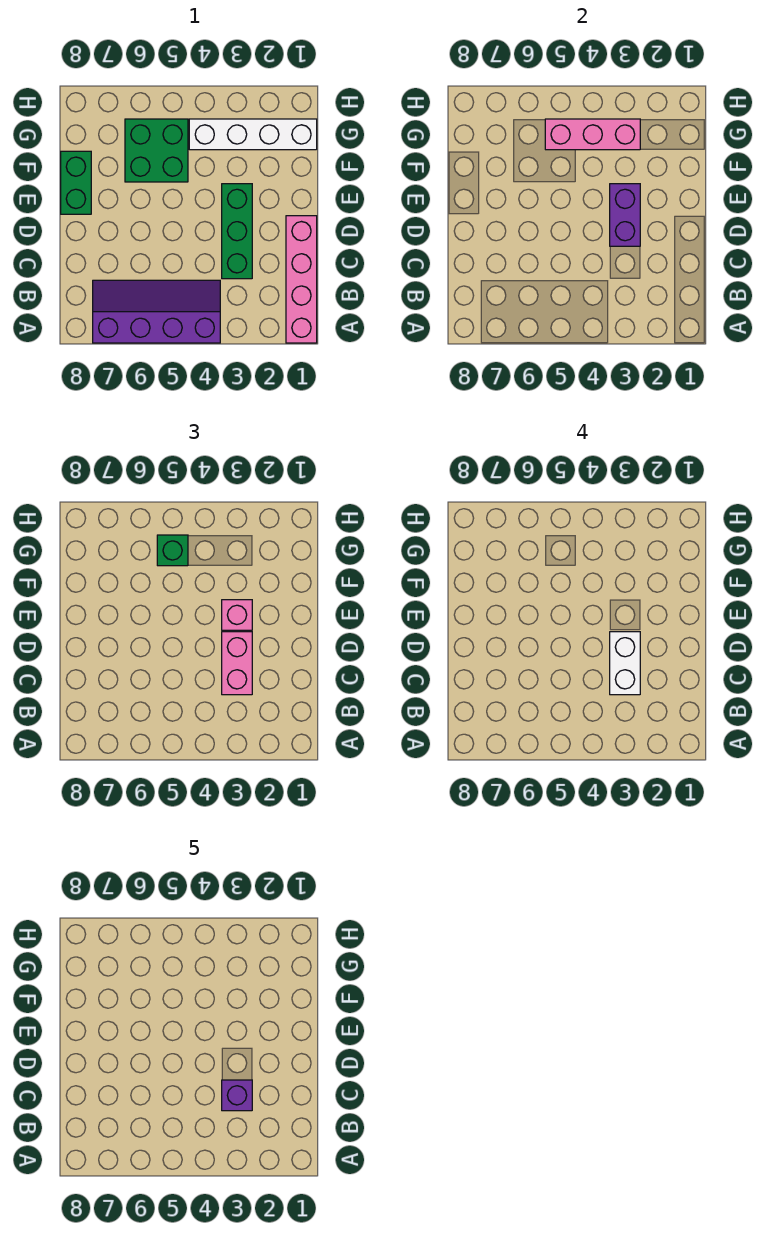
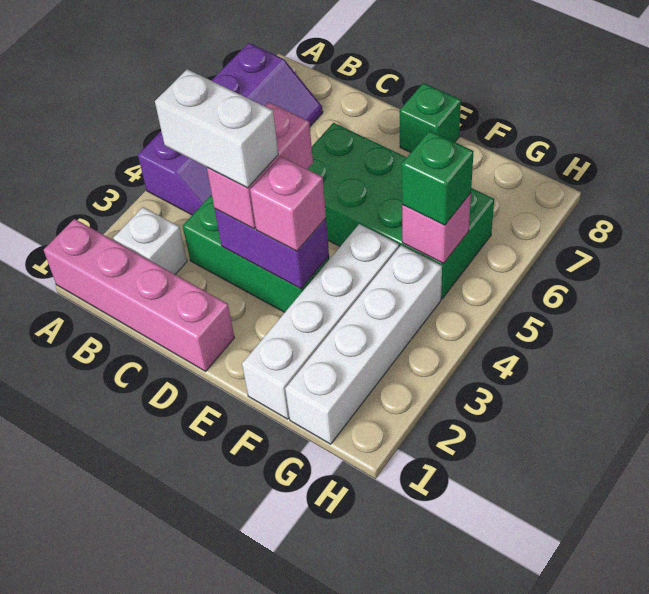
none -> white brick B2 level 1
pink brick C3:D3 level 3 -> pink brick D3:D4 level 3
purple brick C3 level 5 -> none
green brick E8:F8 level 1 -> green brick E8 level 1
none -> white brick F1:F4 level 1
green brick F5:G6 level 1 -> green brick D5:G6 level 1
pink brick G3:G5 level 2 -> pink brick G5 level 2

